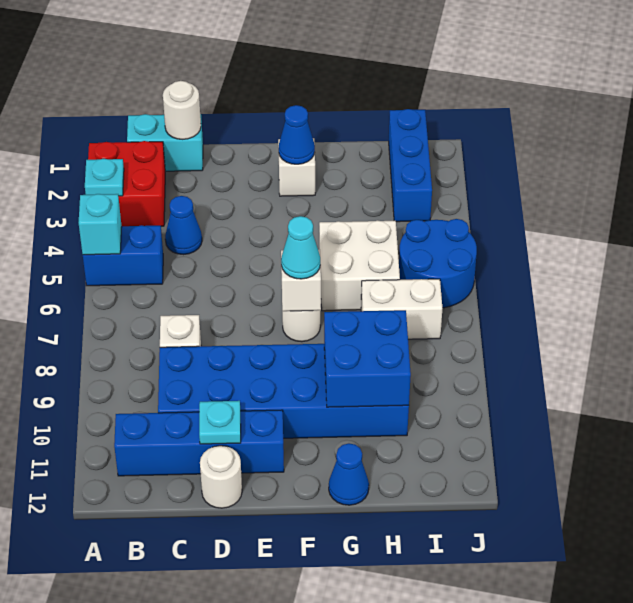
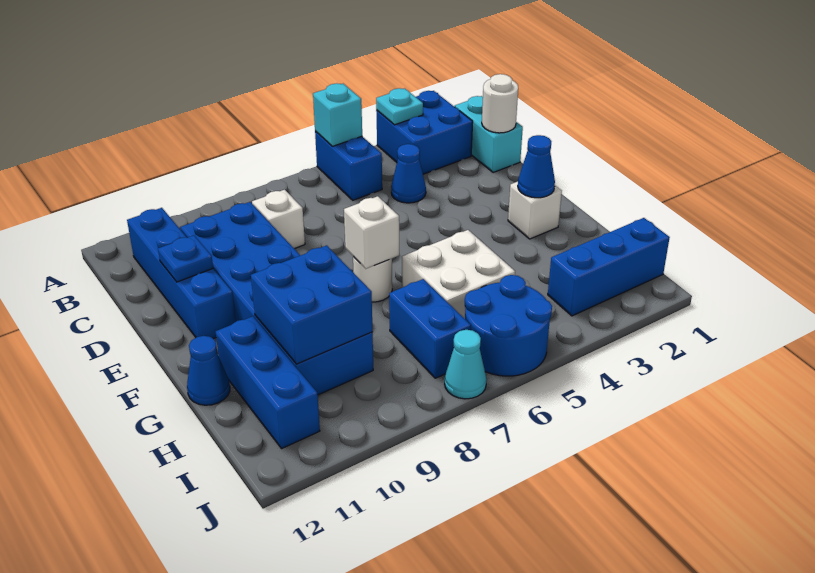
red brick A2:B3 level 1 -> blue brick A2:B3 level 1
cyan plate D11 level 2 -> blue plate D11 level 2
white round brick D12 level 1 -> none
cyan cone F7 level 3 -> cyan cone J7 level 1
none -> blue brick G11:I11 level 1
white brick H7:I7 level 1 -> blue brick H7:I7 level 1

